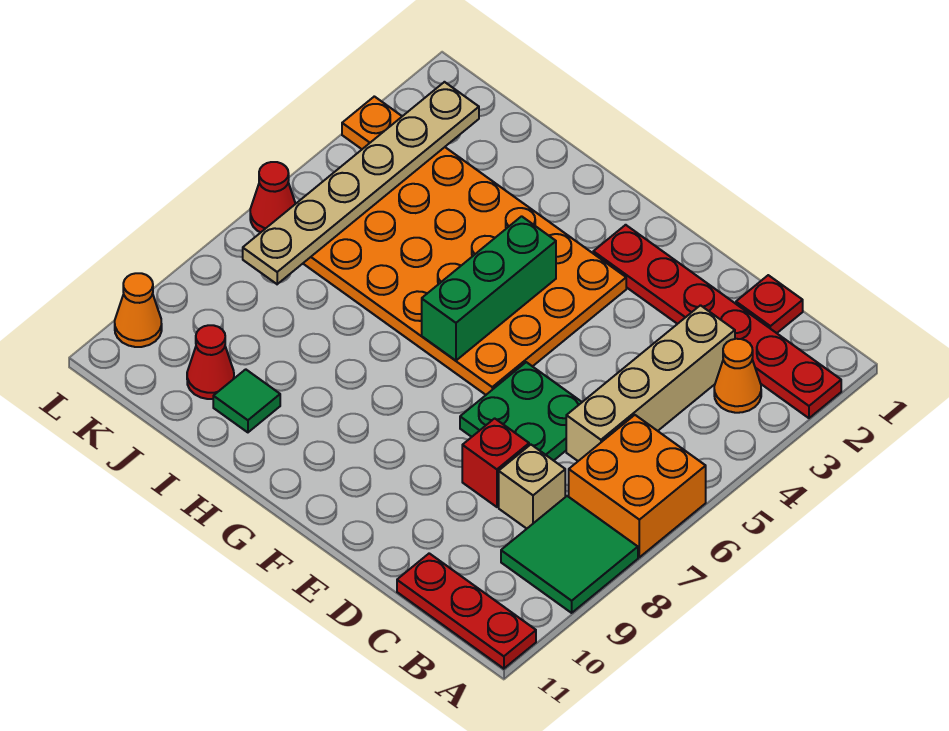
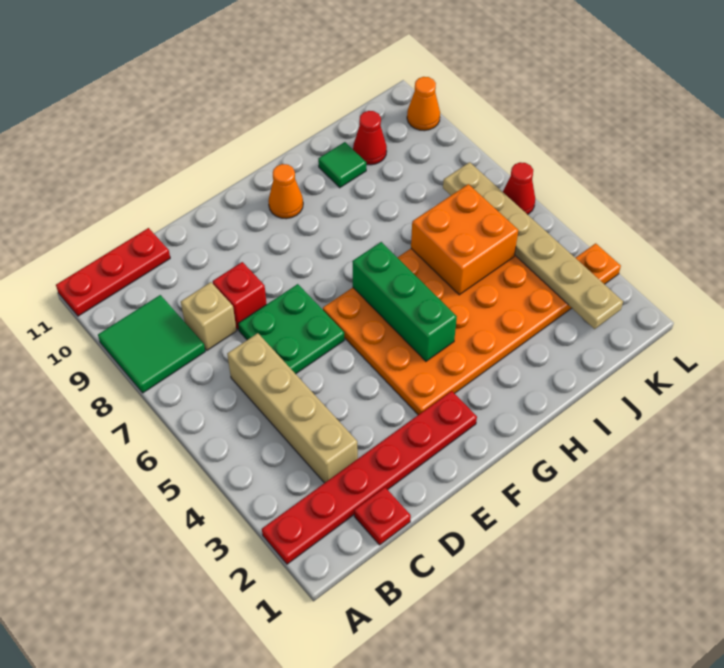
orange brick A6:B7 level 1 -> orange brick I5:J6 level 2
orange cone B3 level 1 -> orange cone G10 level 1

